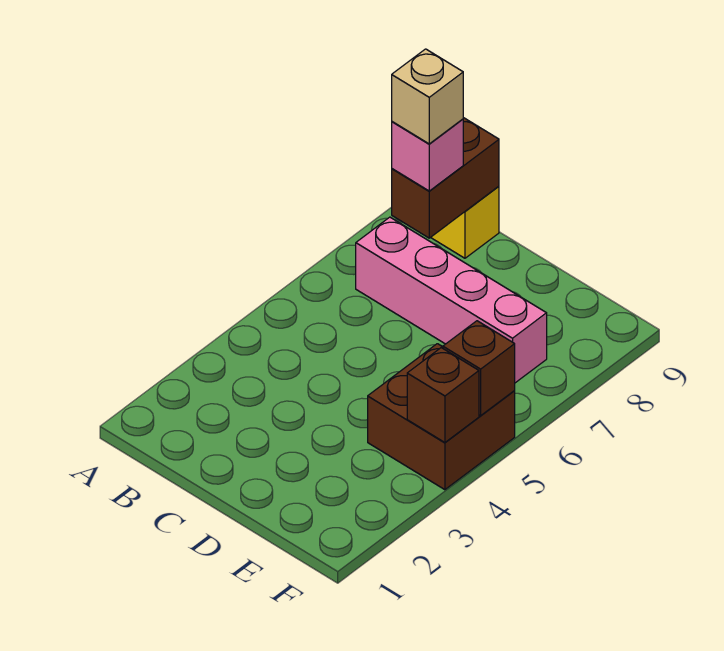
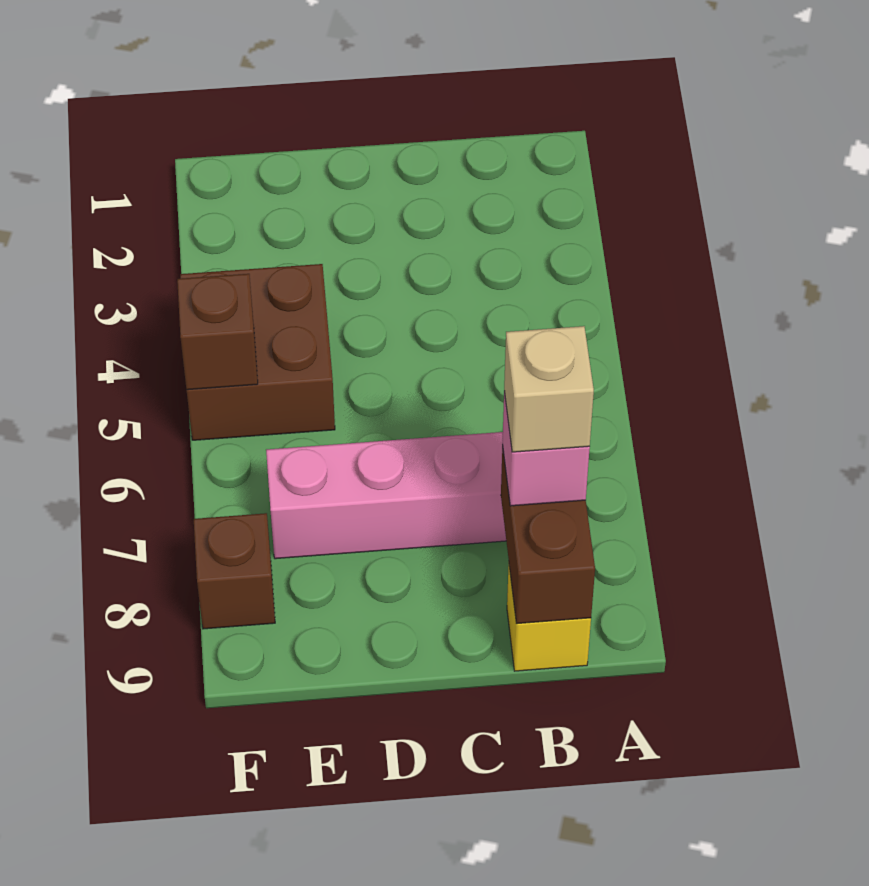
brown brick F4 level 2 -> brown brick F8 level 1

